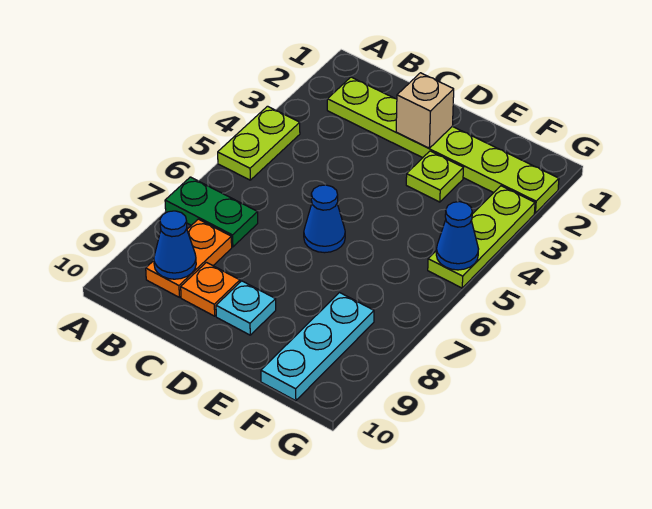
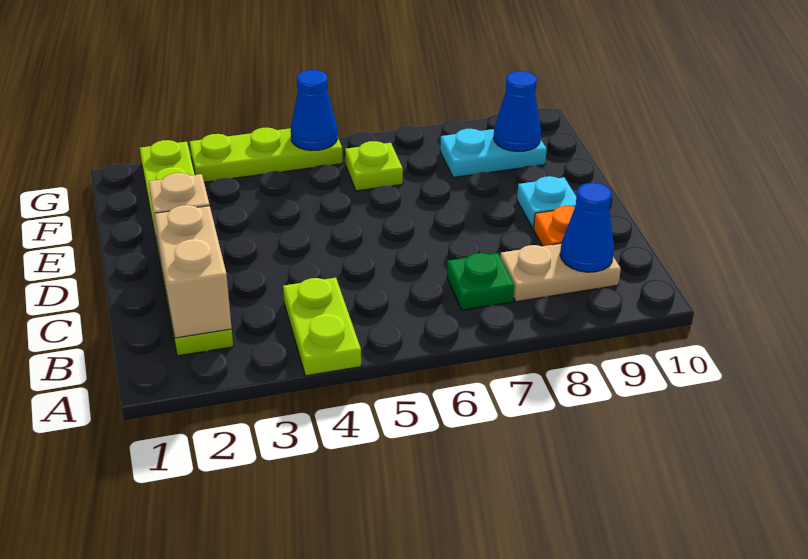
lime plate A4:A5 level 1 -> lime plate A4:B4 level 1
green plate A7:B7 level 1 -> green plate B7 level 1
none -> tan brick B2:C2 level 2
orange plate B8:B9 level 1 -> tan plate B8:B9 level 1
blue cone D6 level 1 -> blue cone F9 level 2
lime plate E3 level 1 -> lime plate F6 level 1
cyan plate F8:F10 level 1 -> cyan plate F8:F9 level 1

